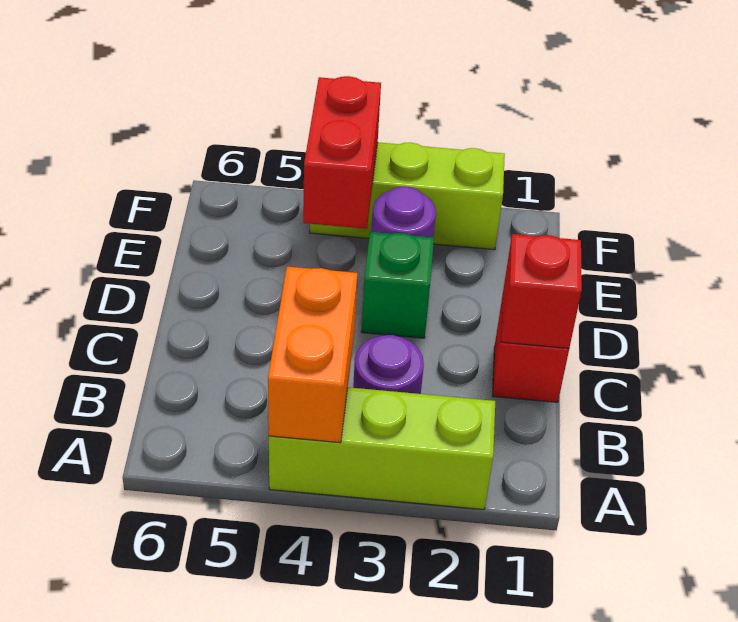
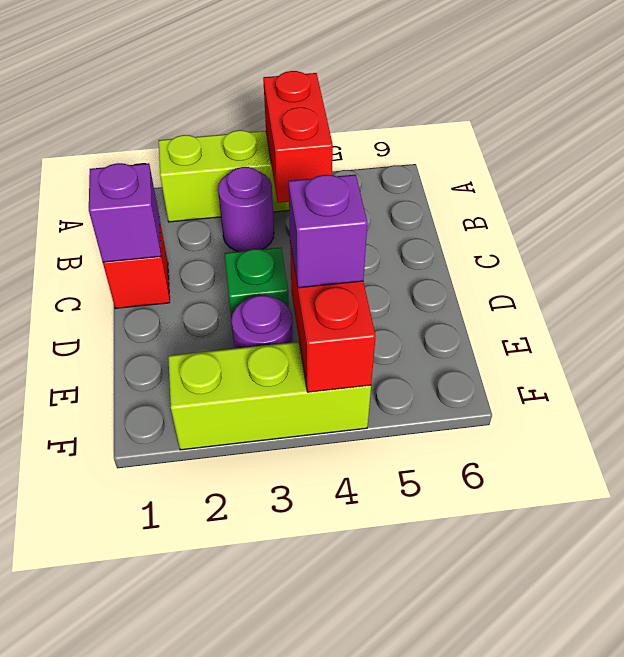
orange brick A4:B4 level 2 -> red brick A4:B4 level 2
red brick C1 level 2 -> purple brick C1 level 2
none -> purple brick E4 level 3

